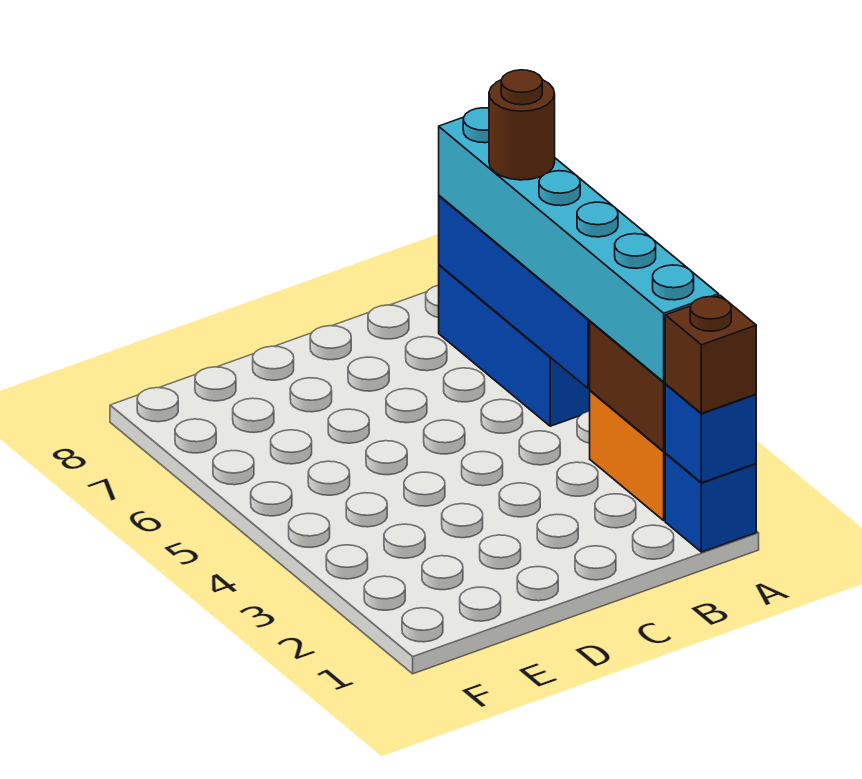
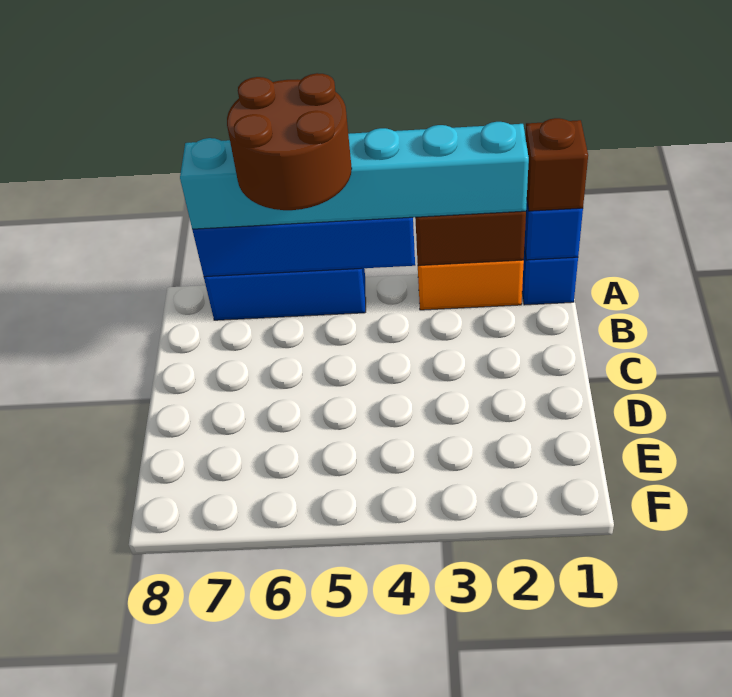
brown round brick A6 level 4 -> brown round brick A5:B6 level 4

